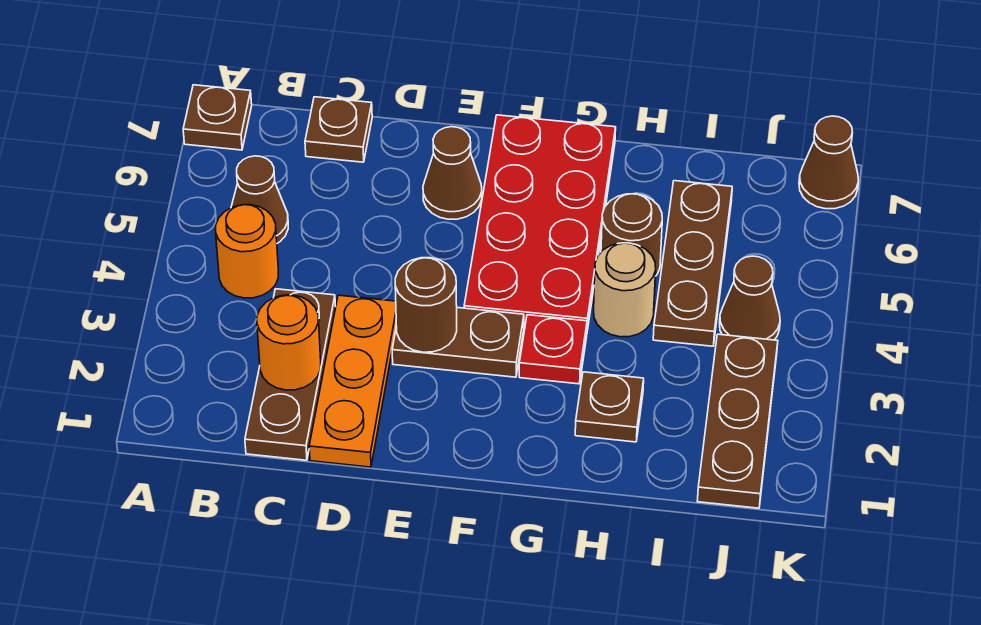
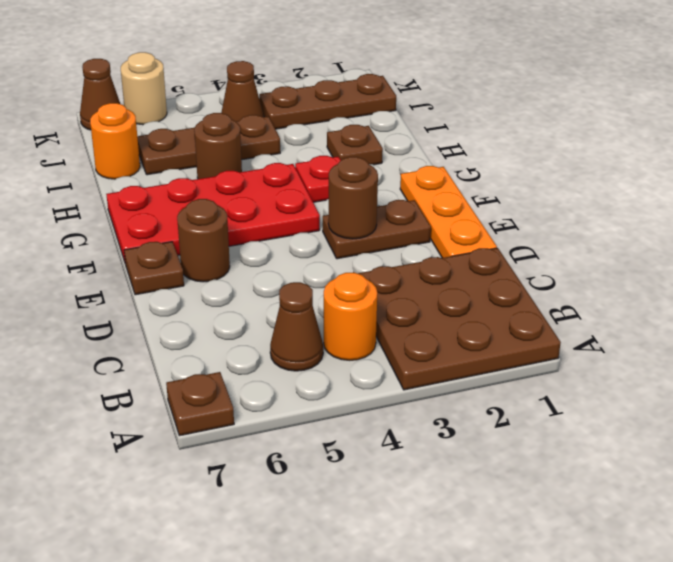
brown plate C1:C3 level 1 -> brown plate A1:C3 level 1
orange round brick C2 level 2 -> orange round brick I7 level 1
brown plate C7 level 1 -> brown plate E7 level 1
orange plate D1:D3 level 1 -> orange plate D1:F1 level 1
brown plate E3:F3 level 1 -> brown plate E2:E3 level 1
brown cone E6 level 1 -> brown round brick E6 level 1
tan round brick H4 level 1 -> tan round brick K6 level 1

